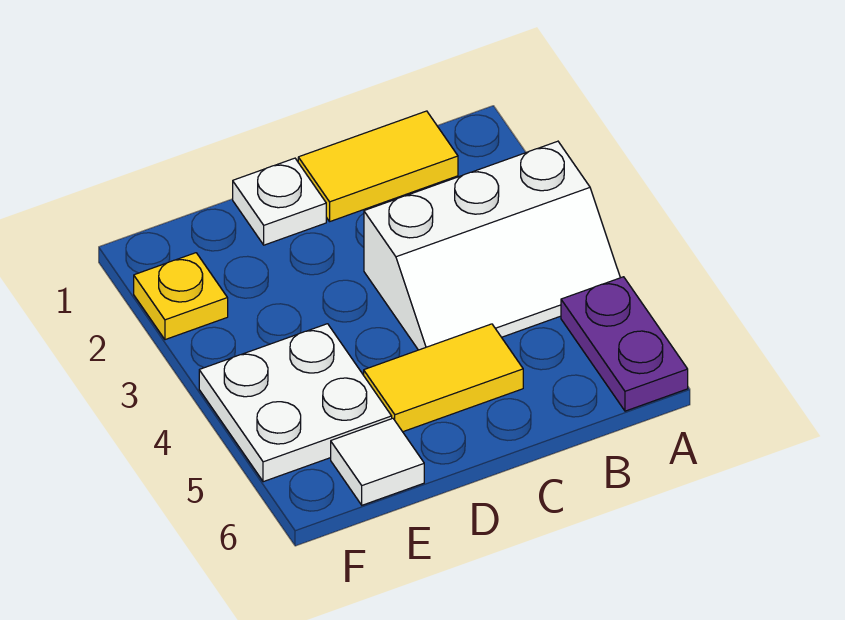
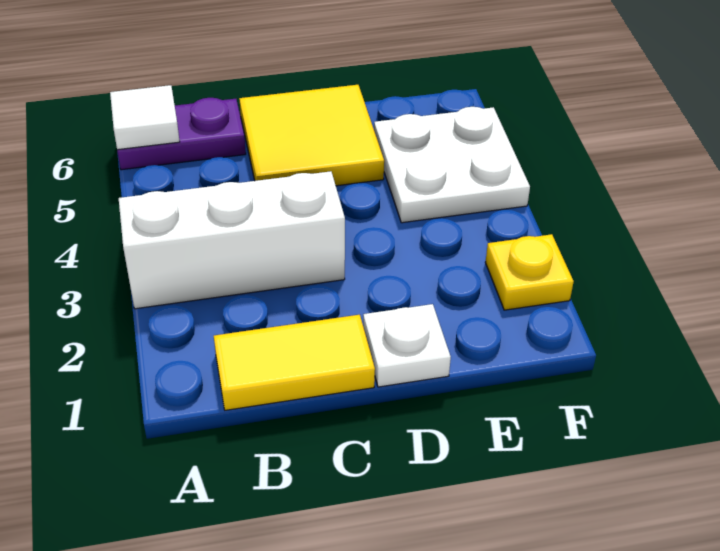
purple plate A5:A6 level 1 -> purple plate A6:B6 level 1
yellow tile C5:D5 level 1 -> yellow tile C5:D6 level 1
white tile E6 level 1 -> white tile A6 level 2

